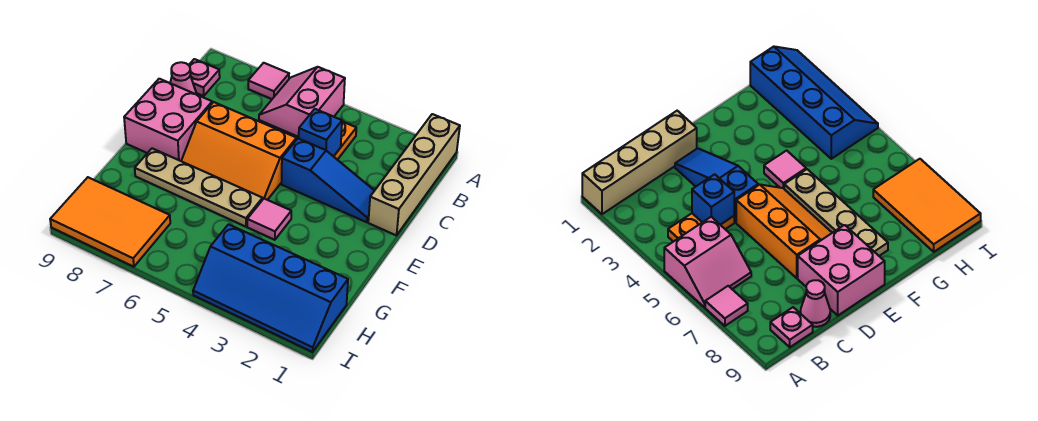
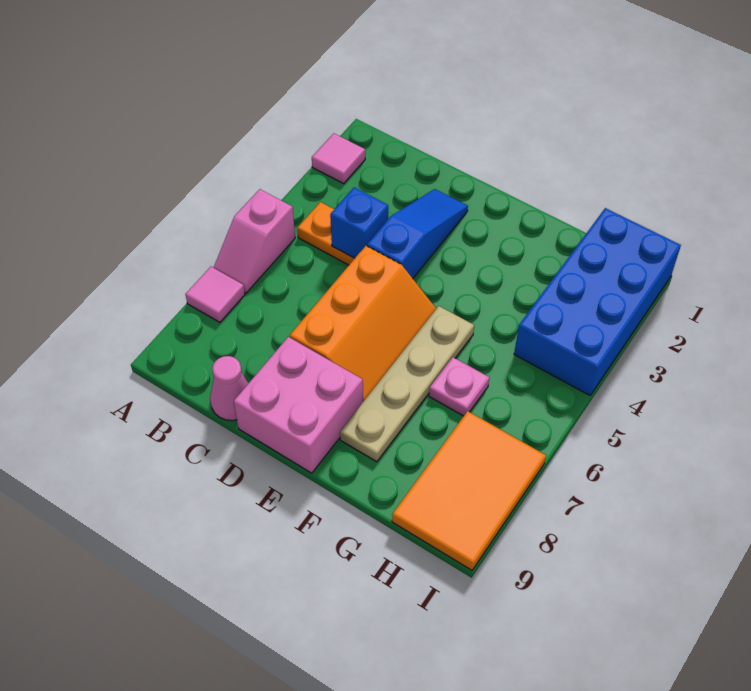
tan brick A1:D1 level 1 -> none
pink slope A5:B6 level 1 top 5 -> pink slope A5:A6 level 1 top 5
pink plate B9 level 1 -> pink plate G6 level 1
pink tile F4 level 1 -> pink tile A2 level 1
blue slope H1:I4 level 1 top H -> blue brick H1:I4 level 1

